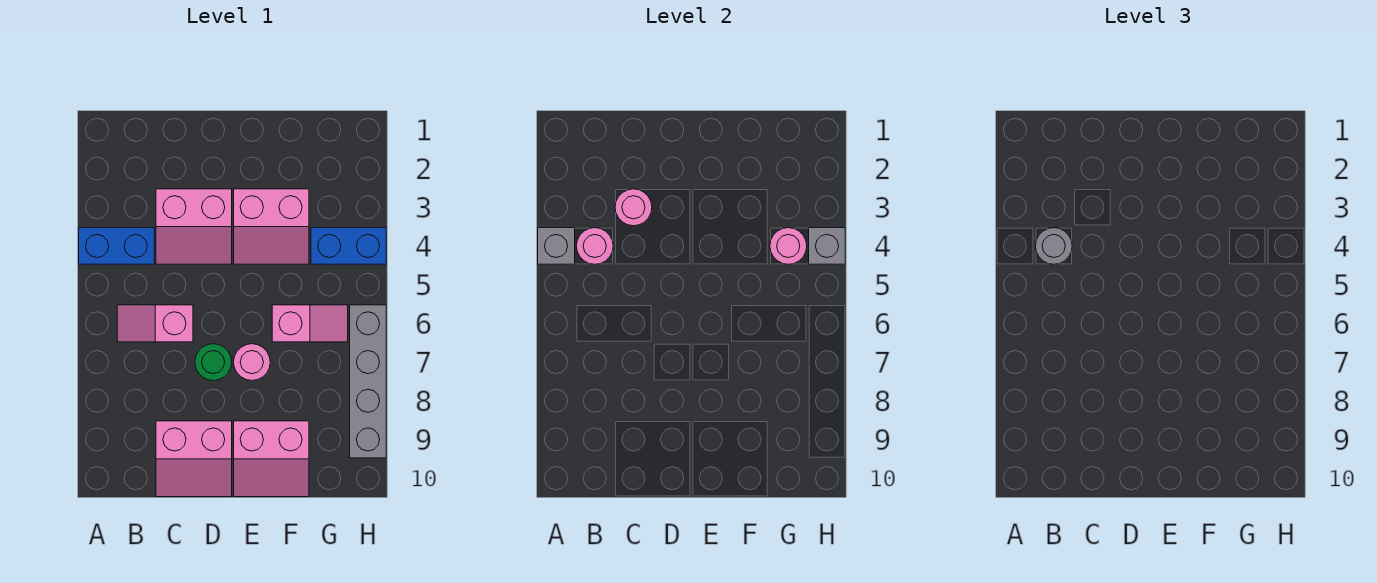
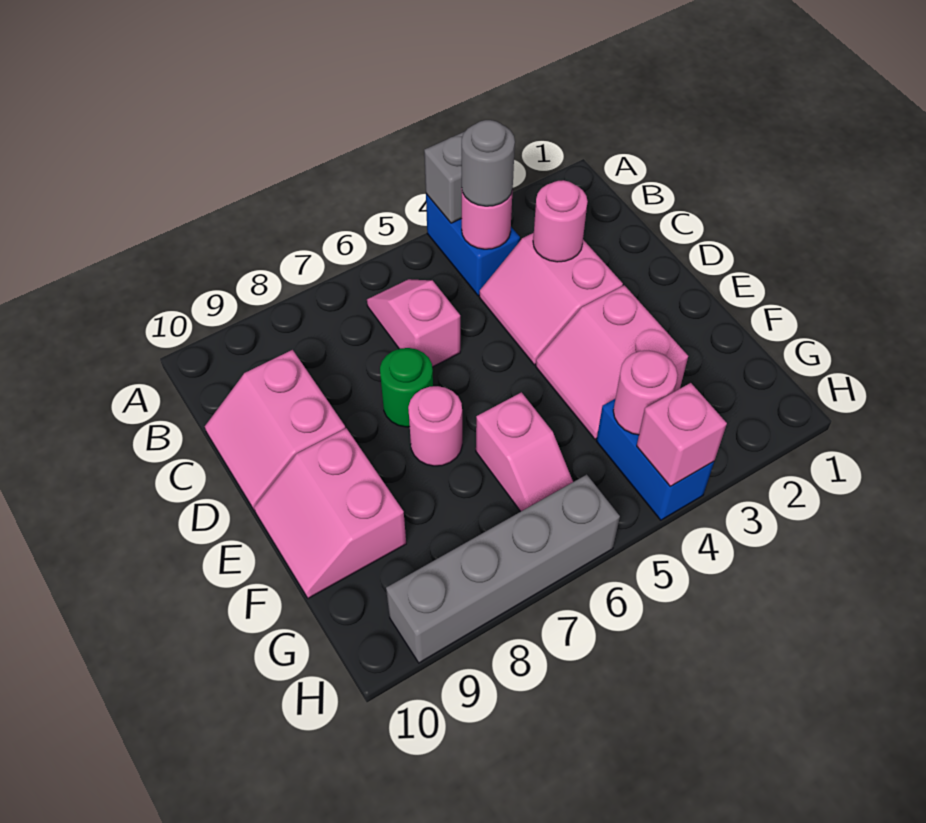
grey brick H4 level 2 -> pink brick H4 level 2

